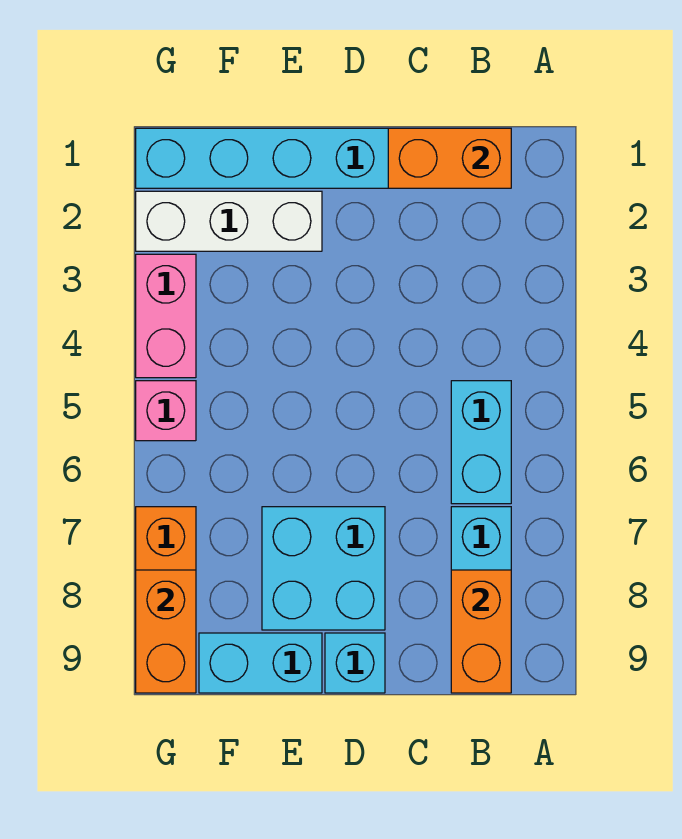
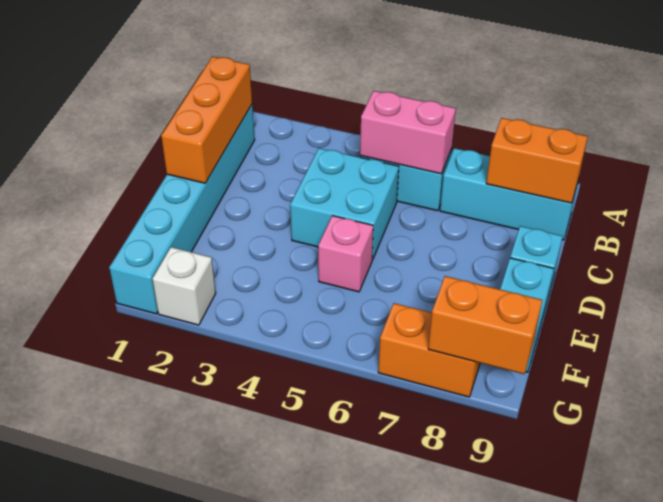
orange brick B1:C1 level 2 -> orange brick B1:D1 level 2
cyan brick D7:E8 level 1 -> cyan brick C4:D5 level 1
white brick E2:G2 level 1 -> white brick G2 level 1
pink brick G3:G4 level 1 -> pink brick B5:B6 level 2
pink brick G5 level 1 -> pink brick E5 level 1

